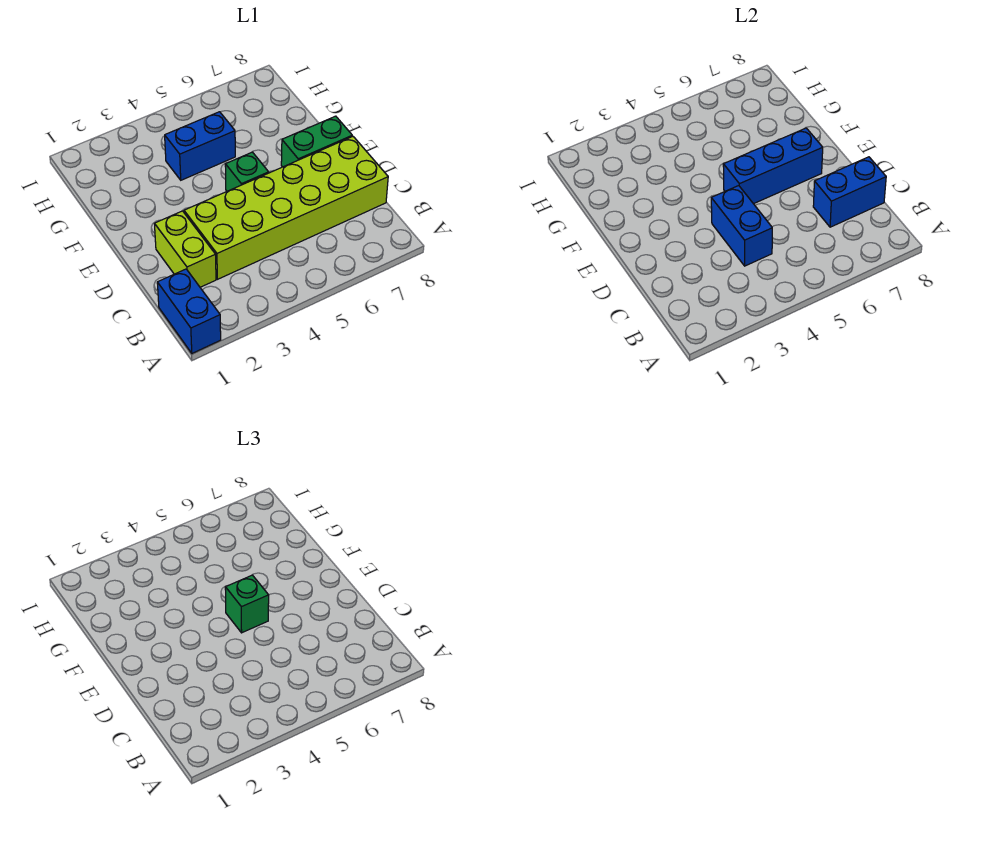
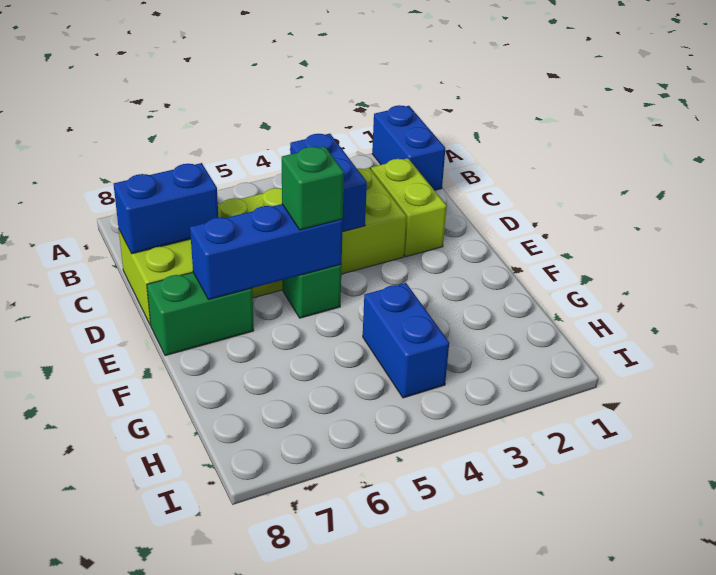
blue brick G4:G5 level 1 -> blue brick G4:H4 level 1

